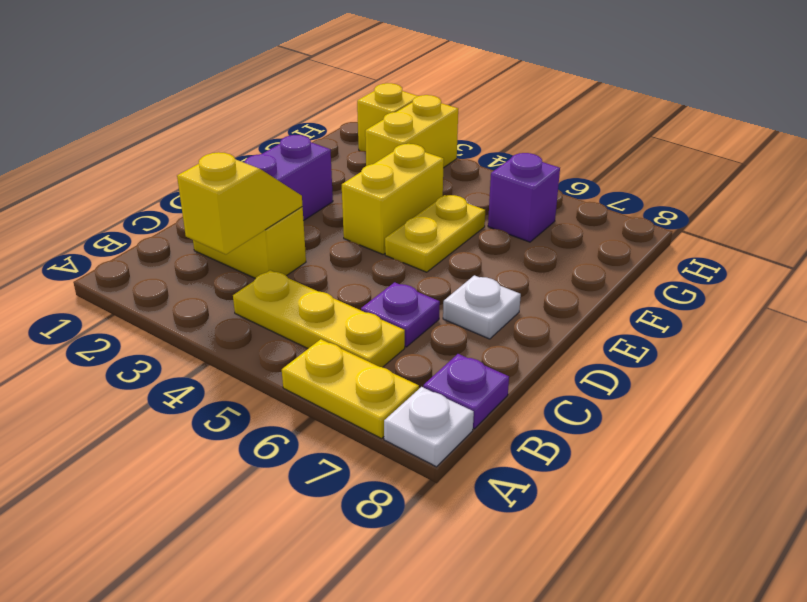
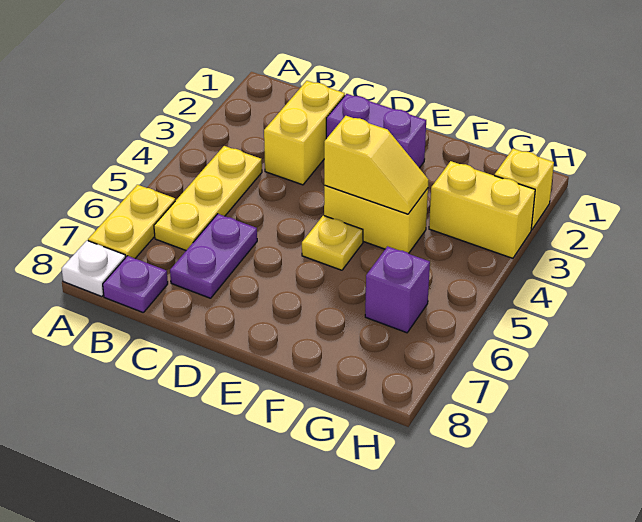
yellow slope B3:C3 level 2 top B -> yellow slope E4:F4 level 2 top E
purple plate C6 level 1 -> purple plate C6:C7 level 1
white plate D7 level 1 -> none
yellow plate E5:F5 level 1 -> yellow plate E5 level 1

